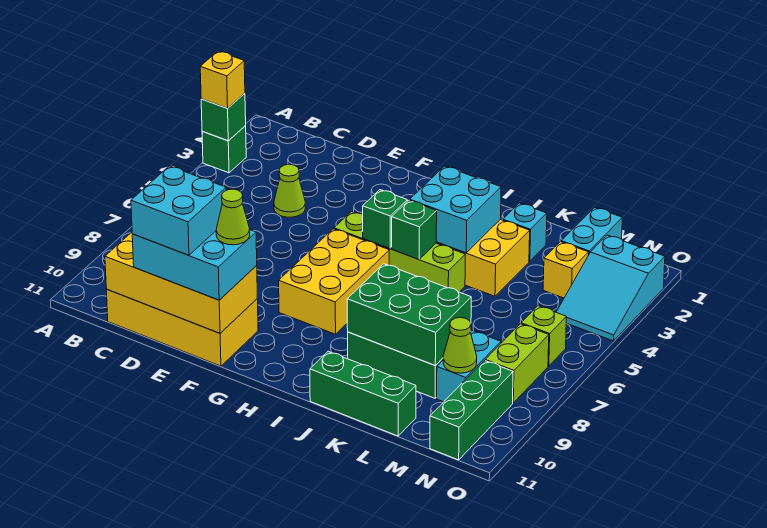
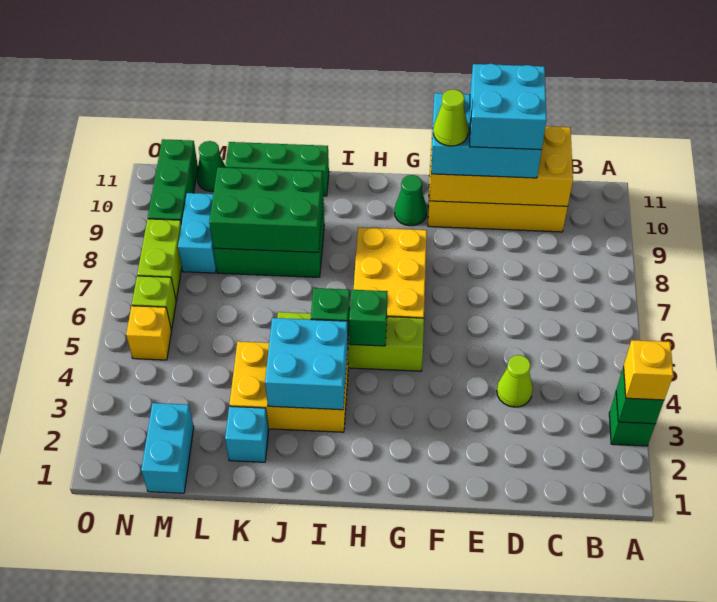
none -> green cone G10 level 1
yellow brick M3 level 1 -> yellow brick N5 level 1
lime cone M9 level 2 -> none
none -> green cone M11 level 1
cyan slope N2:O4 level 1 top 2 -> none

